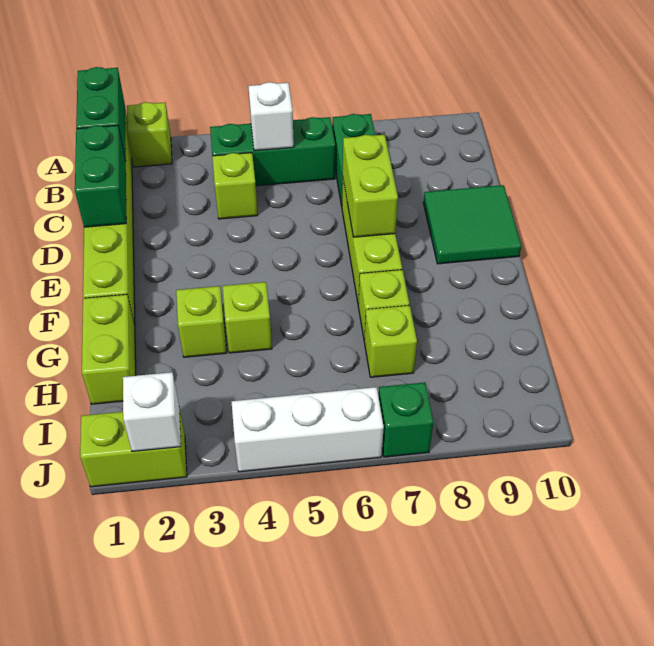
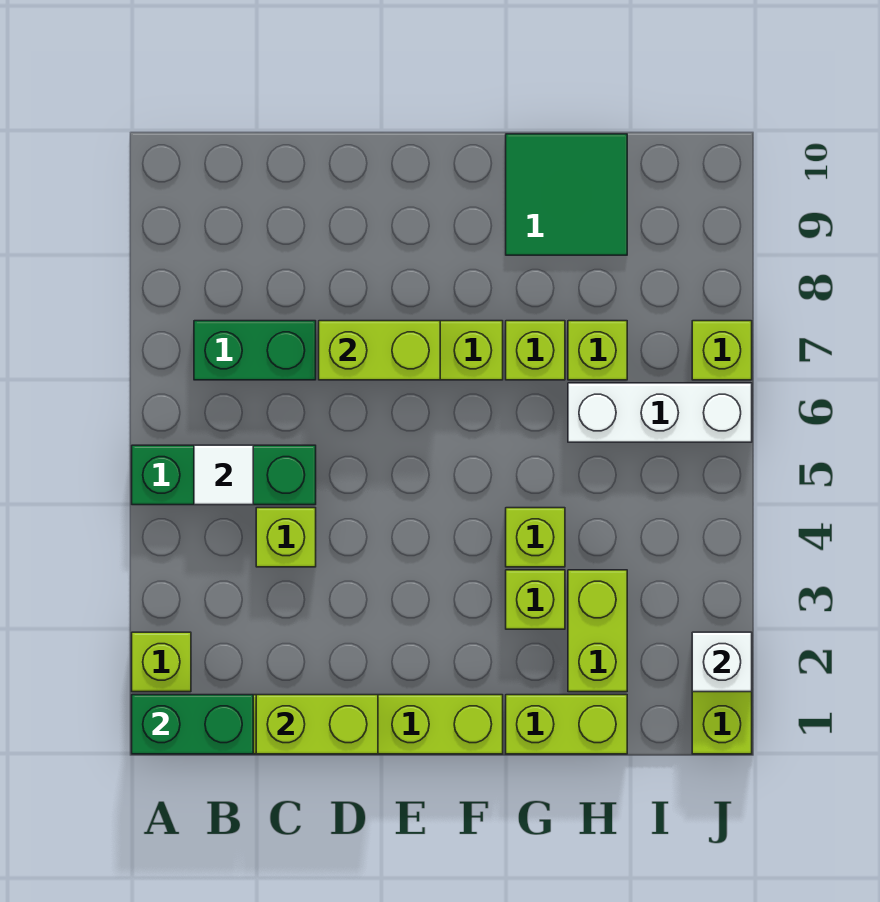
green brick B4:B6 level 1 -> green brick A5:C5 level 1
white brick B5 level 2 -> white tile B5 level 2
green brick C1:D1 level 2 -> lime brick C1:D1 level 2
green tile D9:E10 level 1 -> green tile G9:H10 level 1
none -> lime brick H2:H3 level 1
white brick J4:J6 level 1 -> white brick H6:J6 level 1
green brick J7 level 1 -> lime brick J7 level 1

